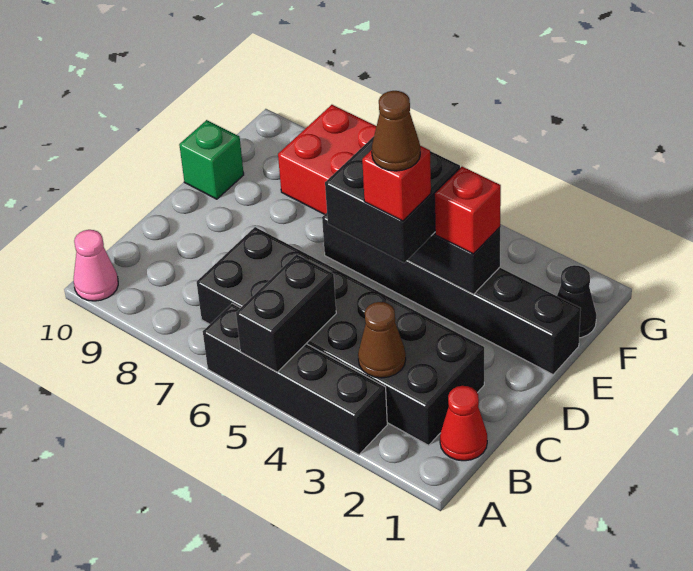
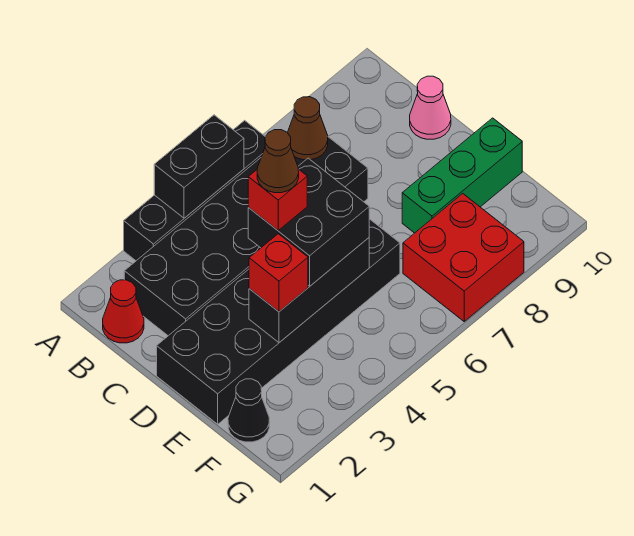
black brick A5:B5 level 2 -> black brick A4:A5 level 2
pink cone A10 level 1 -> pink cone C10 level 1
brown cone B3 level 2 -> brown cone B7 level 2
black brick E1:E6 level 1 -> black brick D1:E6 level 1
green brick E10 level 1 -> green brick E8:E10 level 1

